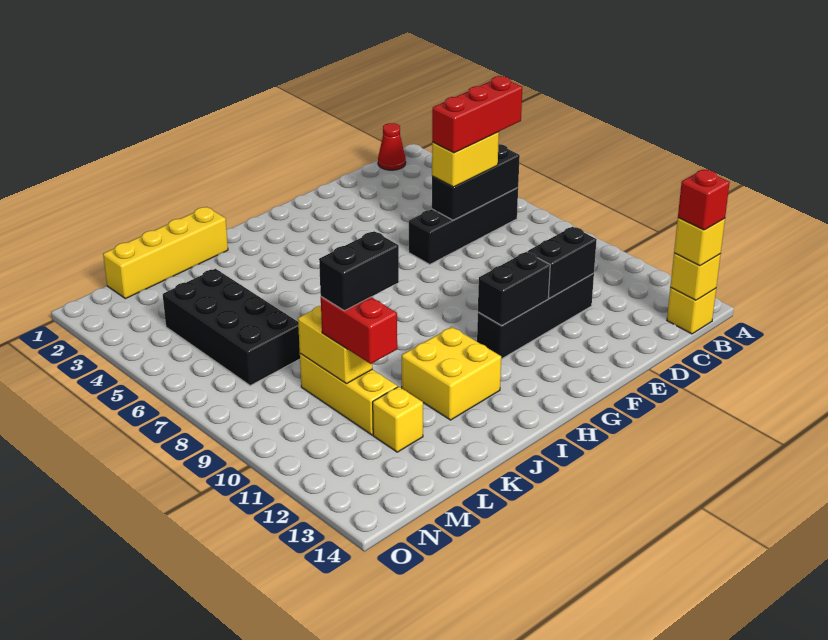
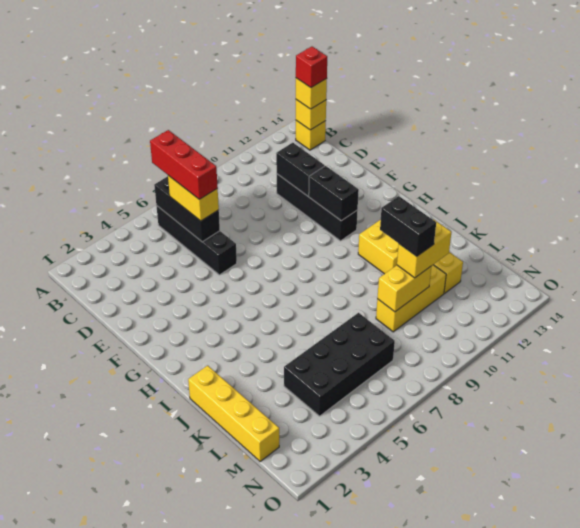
red cone B1 level 1 -> none
red brick L10:L11 level 3 -> yellow brick L10:L11 level 3

